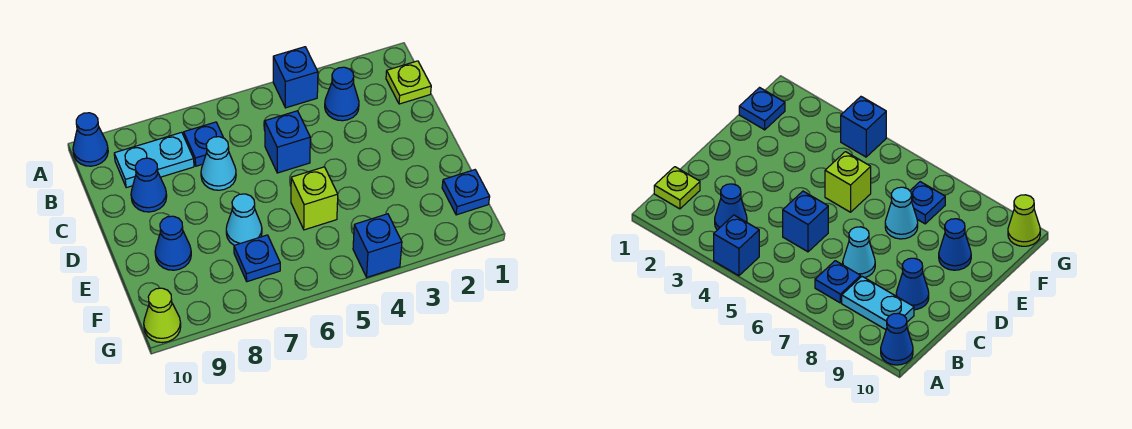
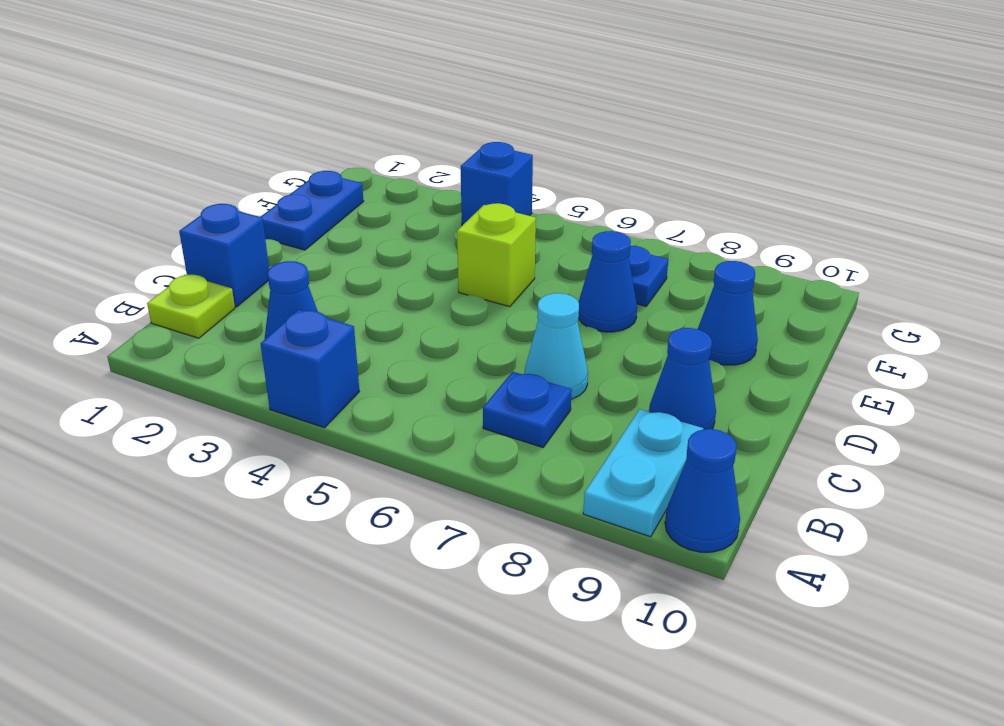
cyan plate B8:B9 level 1 -> cyan plate A9:B9 level 1
blue brick C5 level 1 -> blue brick C1 level 1
cyan cone E7 level 1 -> blue cone E7 level 1
blue plate F1 level 1 -> blue plate E1:F1 level 1
lime cone G10 level 1 -> none

